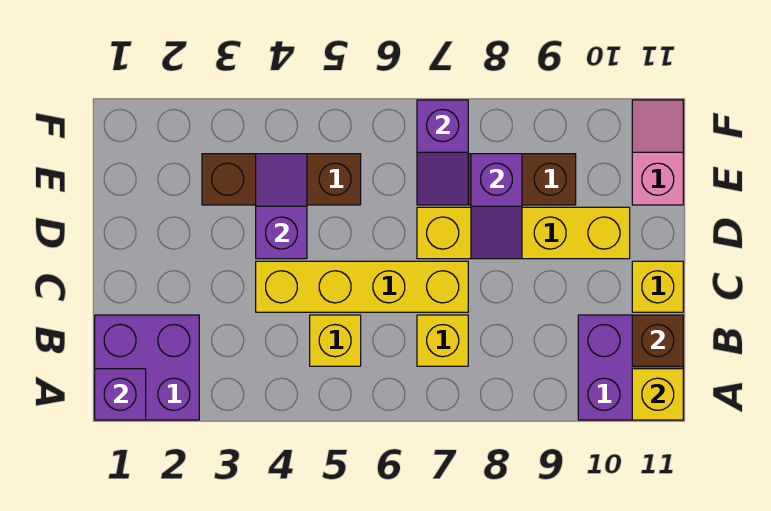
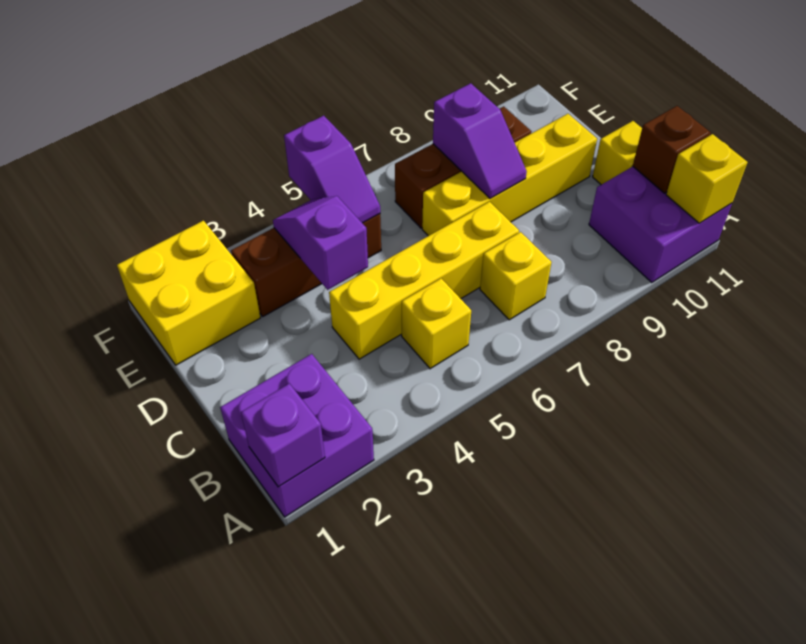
none -> yellow brick E1:F2 level 1
purple slope E7:F7 level 2 top F -> purple slope E5:F5 level 2 top F
pink slope E11:F11 level 1 top E -> none

